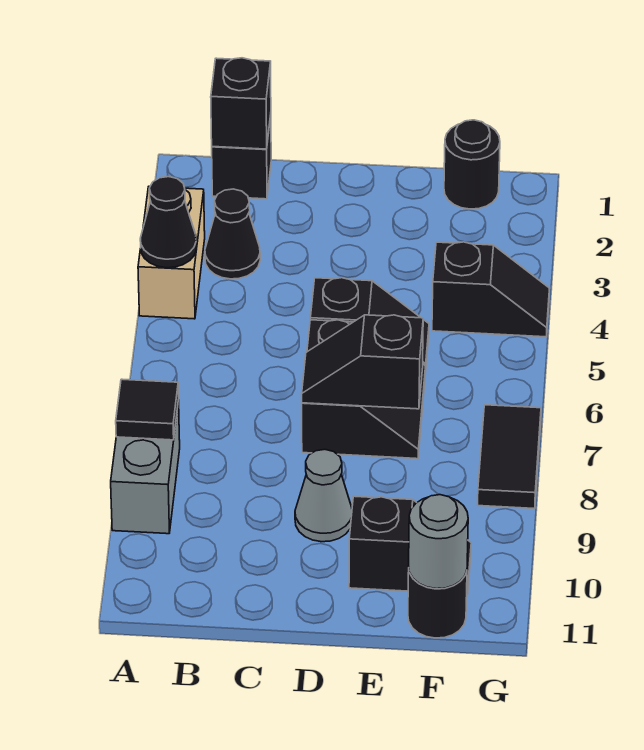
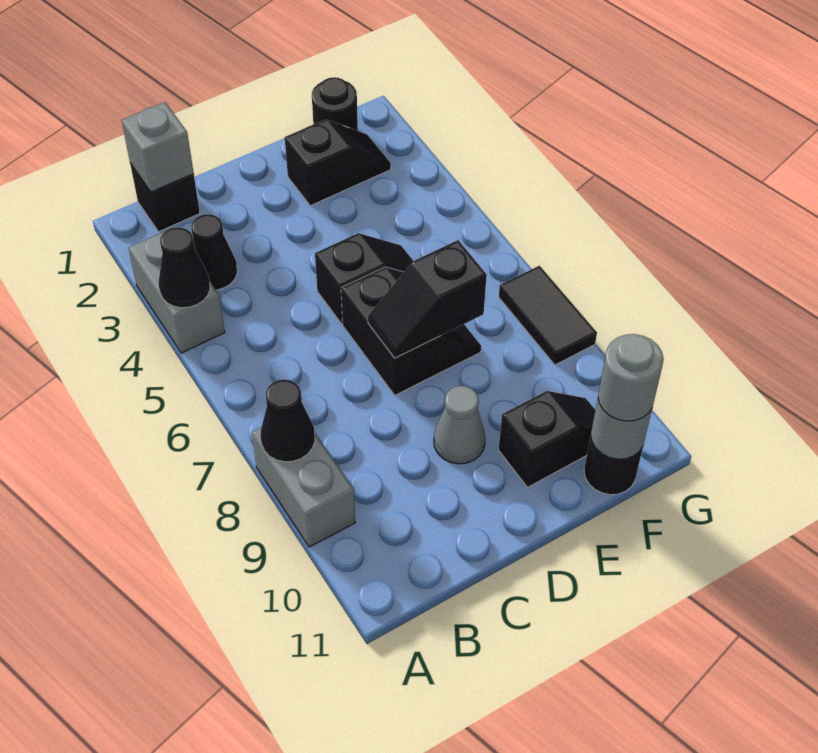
tan brick A3:A4 level 1 -> grey brick A3:A4 level 1
black tile A8 level 2 -> black cone A8 level 2
black brick B1 level 2 -> grey brick B1 level 2
black slope F4:G4 level 1 top F -> black slope E2:F2 level 1 top E
none -> grey round brick F11 level 3

